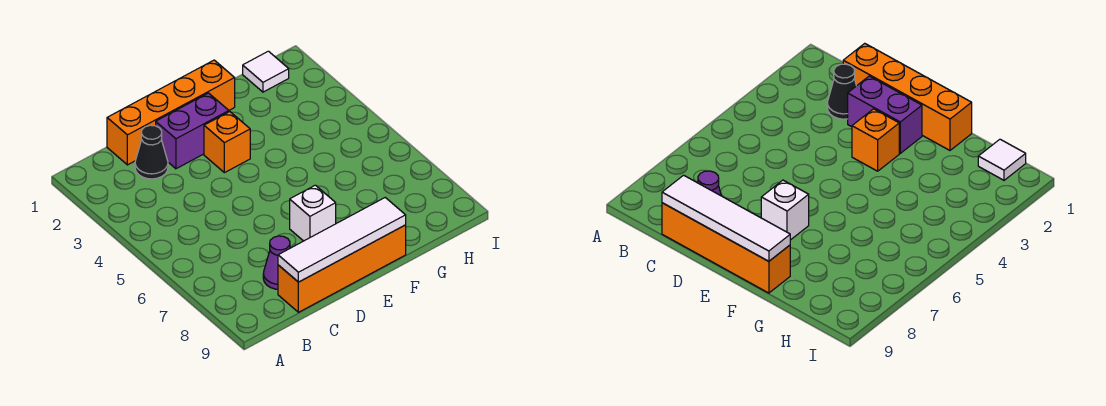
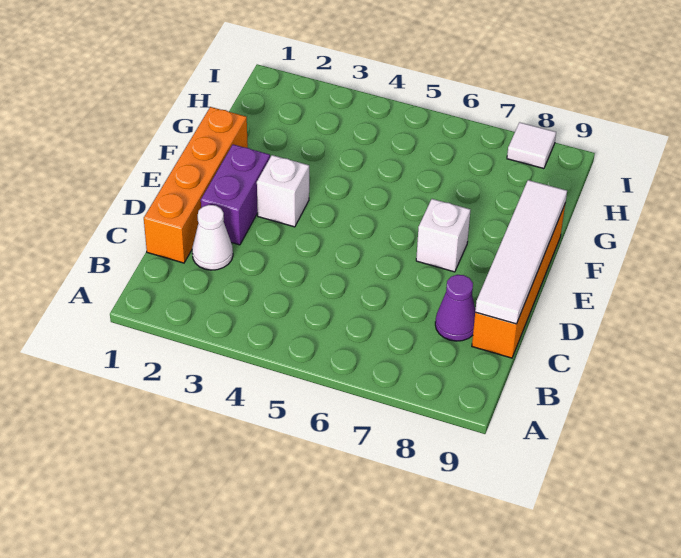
black cone C2 level 1 -> white cone C2 level 1
orange brick E3 level 1 -> white brick E3 level 1
white tile H1 level 1 -> white tile I8 level 1

